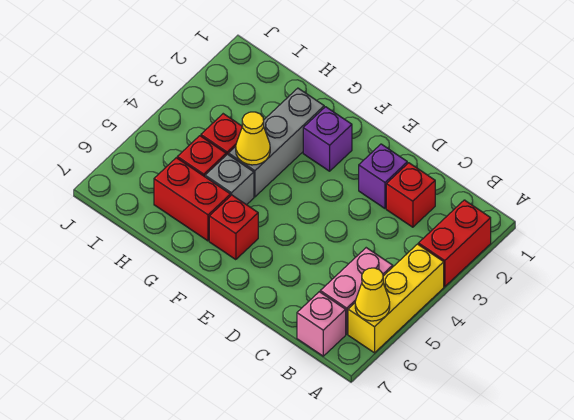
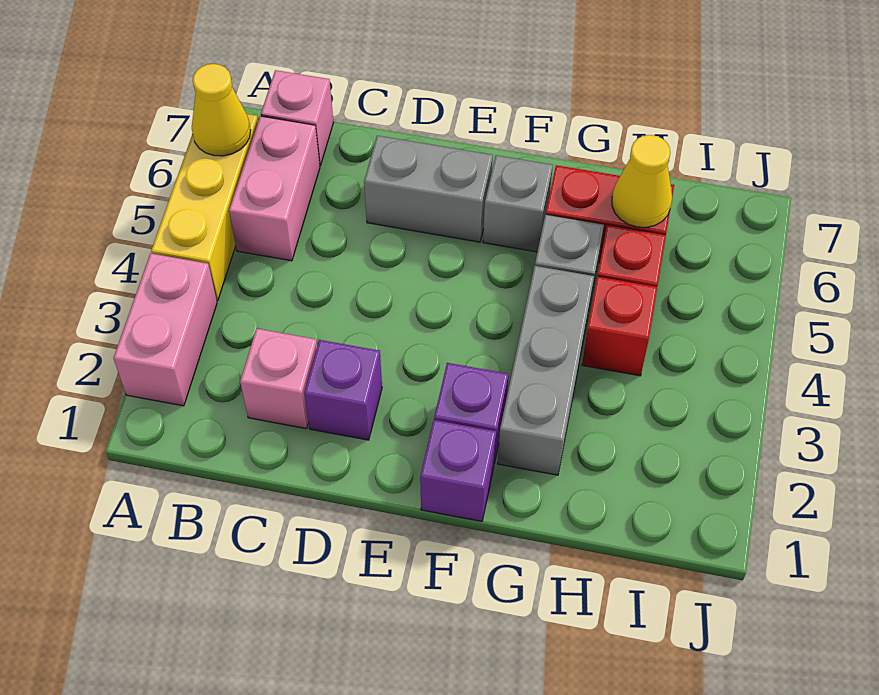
red brick A2:A3 level 1 -> pink brick A2:A3 level 1
red brick C2 level 1 -> pink brick C2 level 1
none -> grey brick D6:E6 level 1
none -> purple brick F1 level 1
red brick F6 level 1 -> grey brick F6 level 1
yellow cone G4 level 2 -> yellow cone H6 level 2

